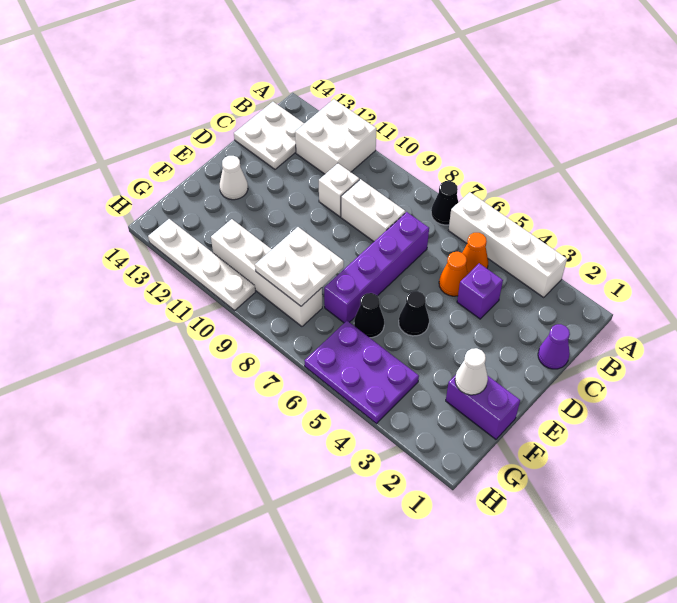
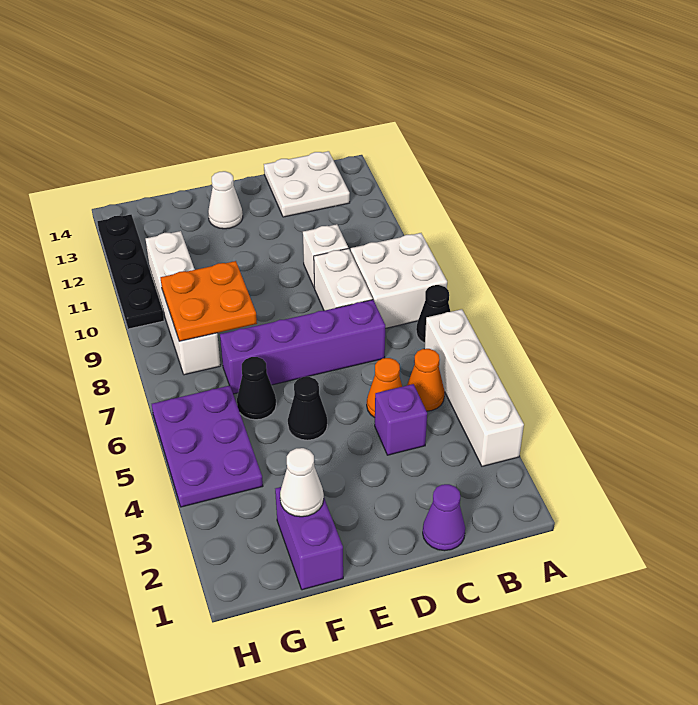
white brick A11:B12 level 1 -> white brick A8:B9 level 1
white plate F8:G9 level 2 -> orange plate F8:G9 level 2
white plate H10:H13 level 1 -> black plate H10:H13 level 1

